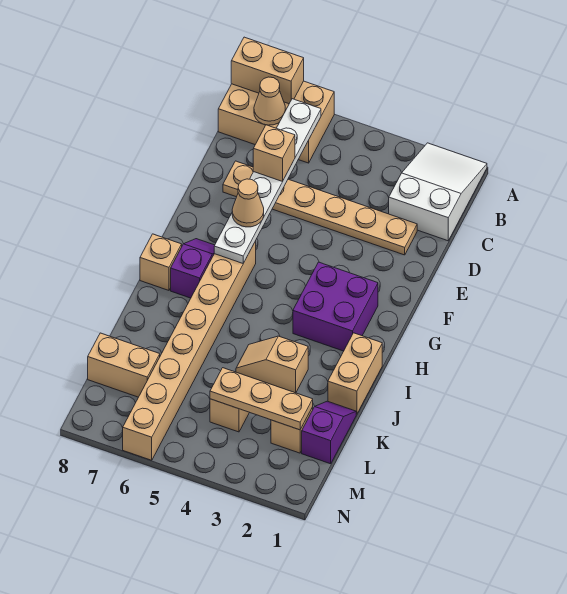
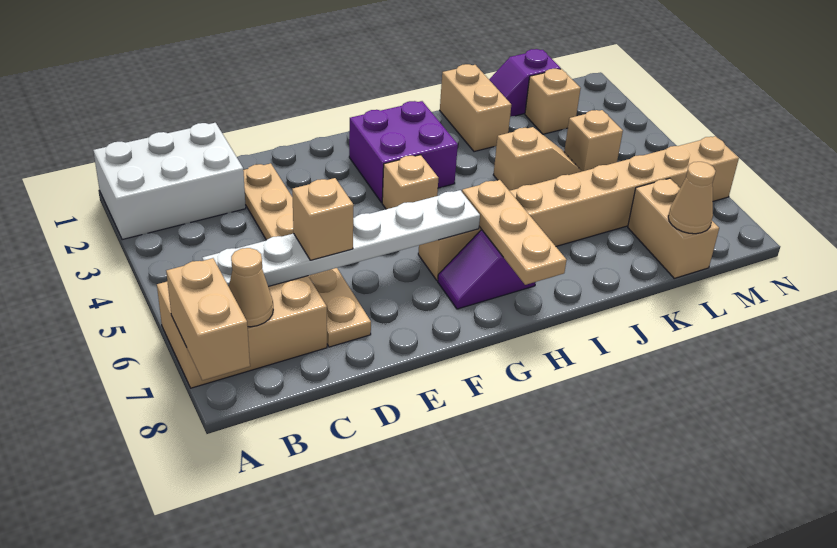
white slope A1:C2 level 1 top C -> white brick A1:C2 level 1
tan brick A6:B8 level 1 -> tan brick A6:C7 level 1
tan cone F6 level 3 -> tan cone L8 level 2
tan brick H8 level 1 -> tan brick G4 level 1
tan brick I1:J1 level 1 -> tan brick J1:J2 level 1
tan slope J3:J4 level 1 top 3 -> tan slope J4:K4 level 1 top J
tan plate L2:L4 level 2 -> tan plate H6:H8 level 2

